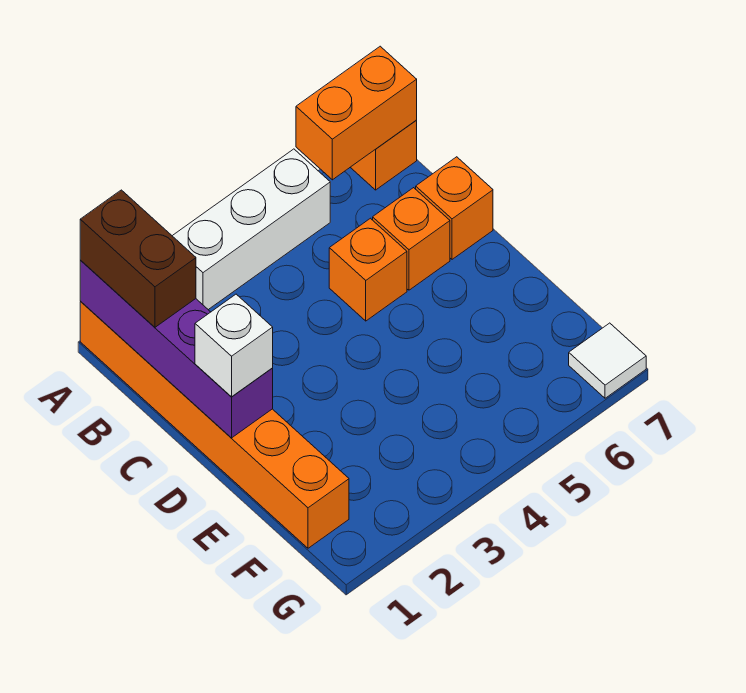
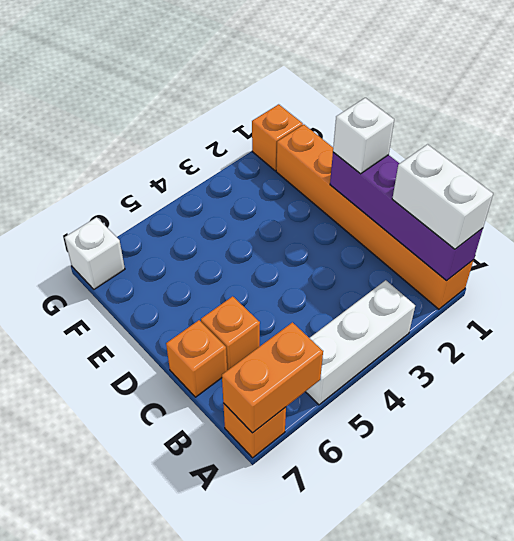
brown brick A1:B1 level 3 -> white brick A1:B1 level 3
orange brick C5 level 1 -> orange brick G1 level 1
white tile G7 level 1 -> white brick G7 level 1

